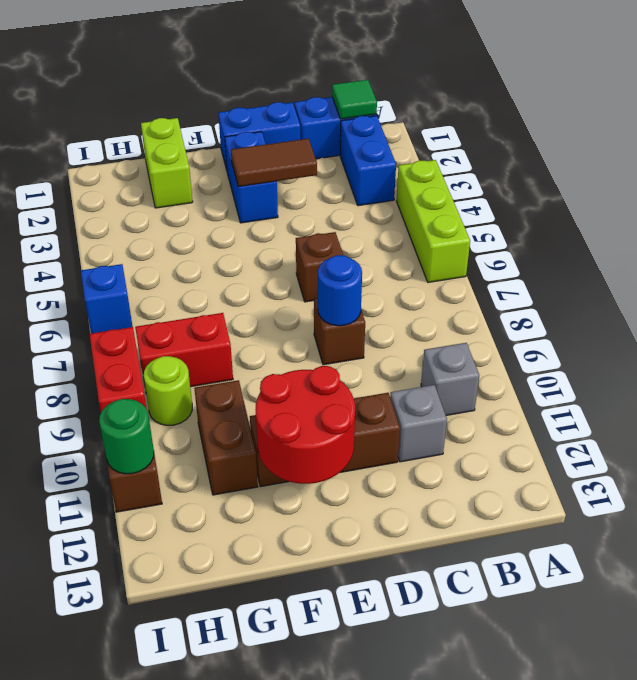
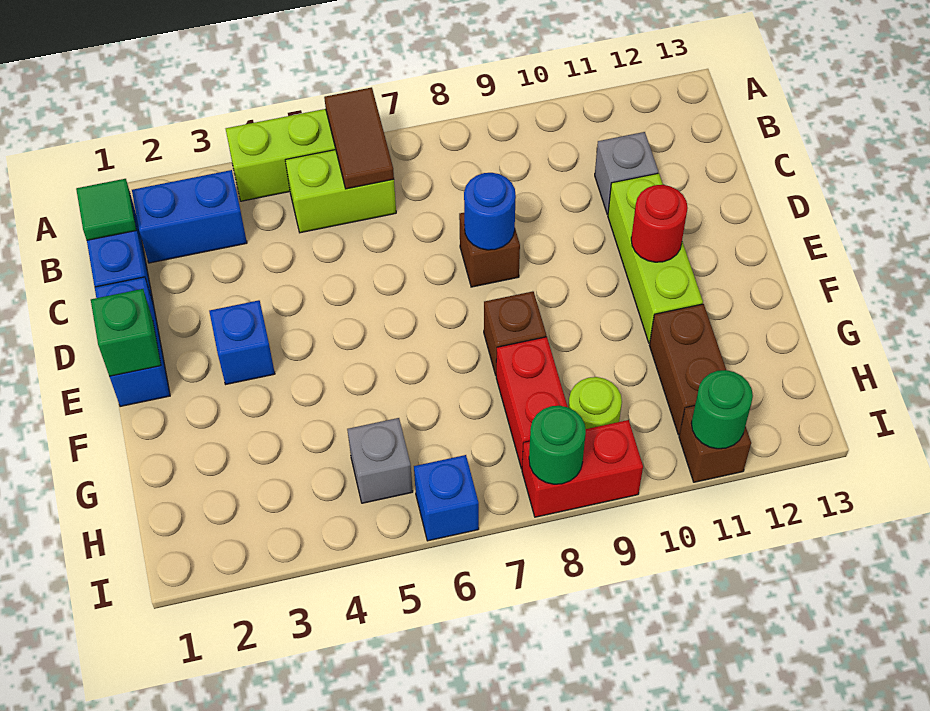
grey brick B10 level 1 -> grey brick H5 level 1
brown tile D3:E3 level 2 -> brown tile A6:B6 level 2
brown brick D6 level 1 -> brown brick F8 level 1
brown brick D11:F11 level 1 -> lime brick D11:F11 level 1
none -> green brick E1 level 2
blue brick E2:E3 level 1 -> blue brick E3 level 1
red round brick E11:F12 level 2 -> red round brick E11 level 2
lime brick G1:G2 level 1 -> lime brick B5:B6 level 1
brown brick G10:G11 level 1 -> brown brick G11:H11 level 1
none -> green round brick I8 level 2

